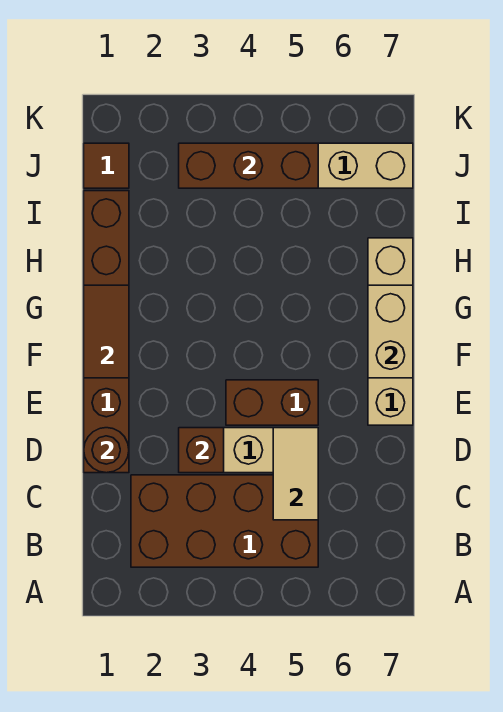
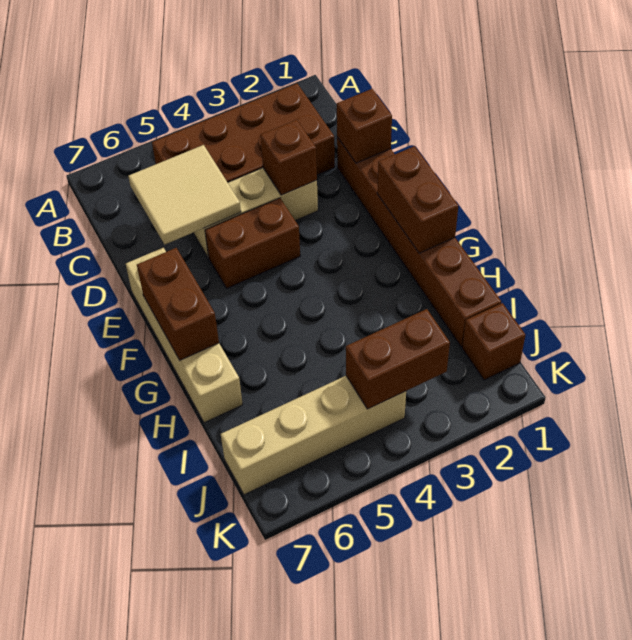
tan tile C5:D5 level 2 -> tan tile C5:D6 level 2
brown round brick D1 level 2 -> brown brick D1 level 2
brown tile F1:G1 level 2 -> brown brick F1:G1 level 2
tan brick F7:G7 level 2 -> brown brick F7:G7 level 2
brown tile J1 level 1 -> brown brick J1 level 1
brown brick J3:J5 level 2 -> brown brick J3:J4 level 2

